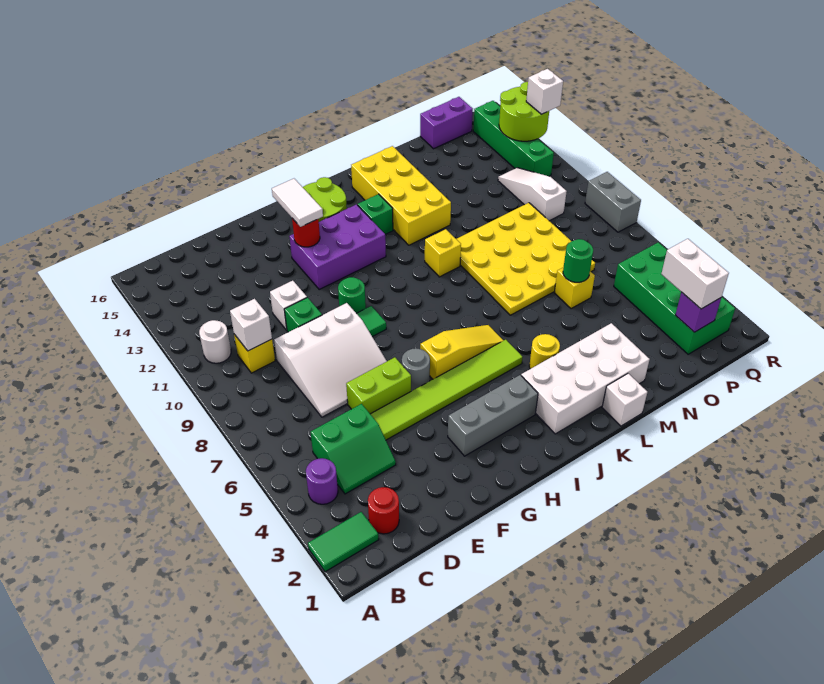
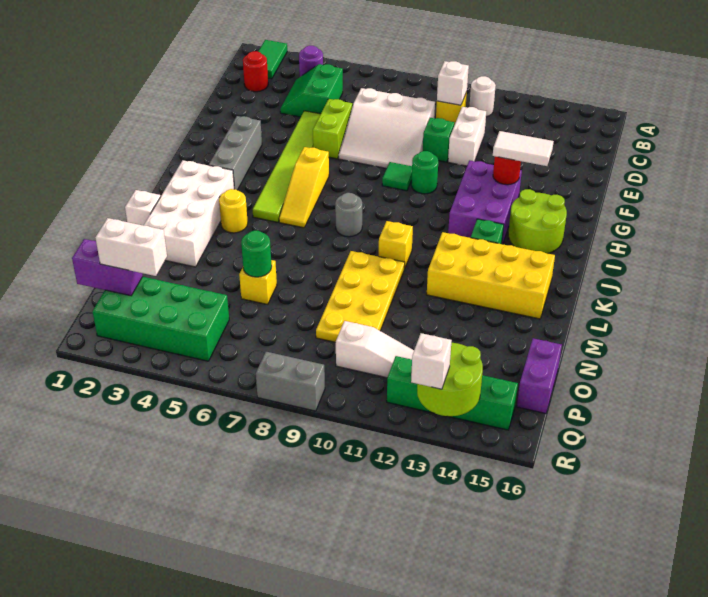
white slope D7:F9 level 1 top 9 -> white slope D7:F9 level 1 top D
white brick E11 level 1 -> white brick D11:E11 level 1
grey round brick G6 level 1 -> grey round brick J8 level 1
yellow plate L7:O10 level 1 -> yellow plate L9:O10 level 1
purple brick P2 level 2 -> purple brick P1:P2 level 2

